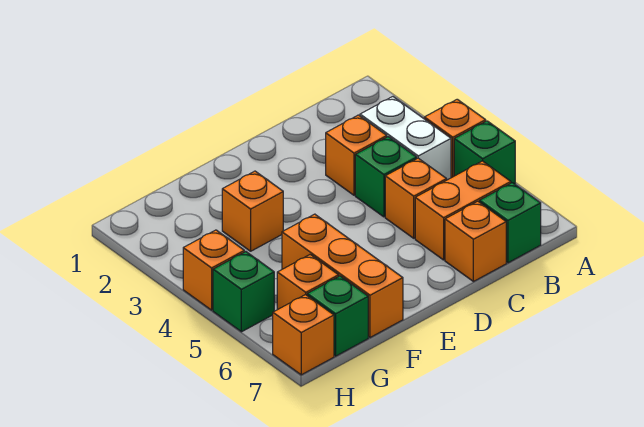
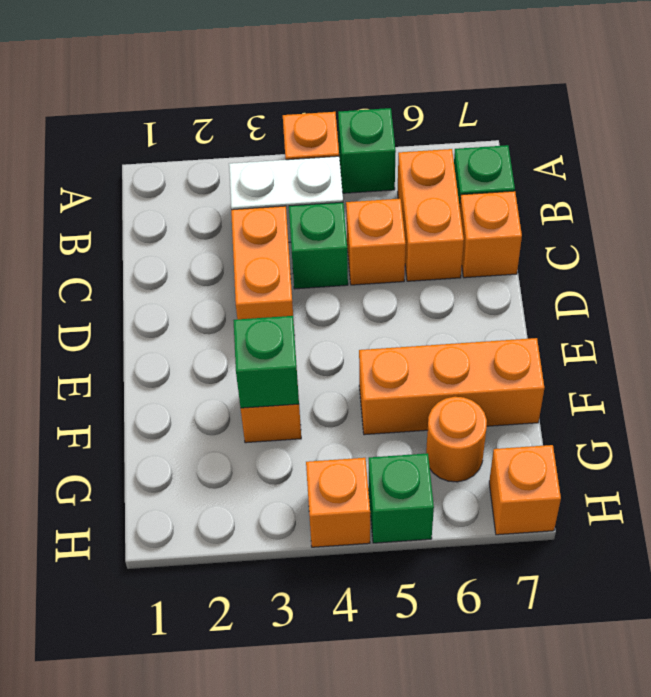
orange brick C3 level 1 -> orange brick C3:D3 level 1
orange brick G6 level 1 -> orange round brick G6 level 1
green brick G7 level 1 -> green brick F3 level 2

